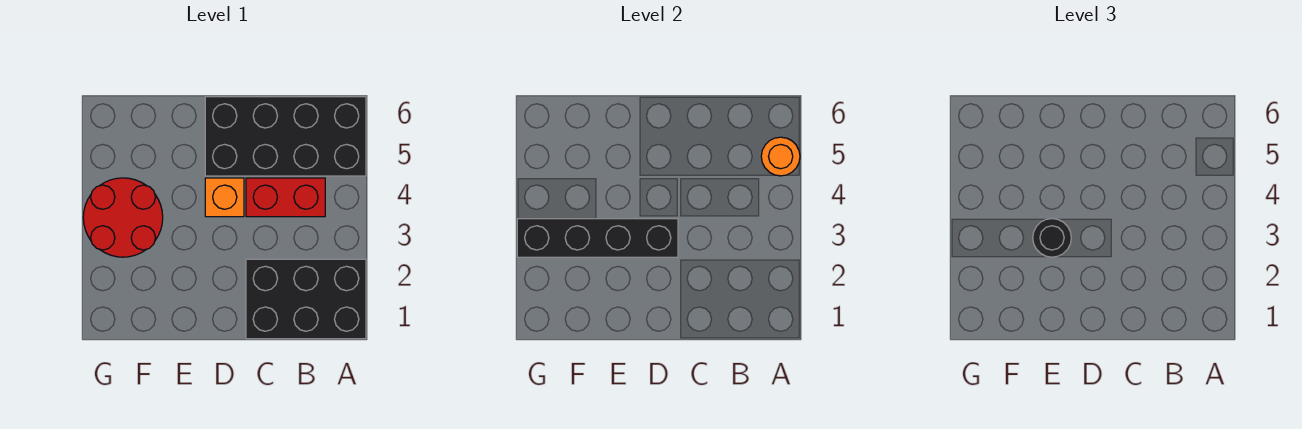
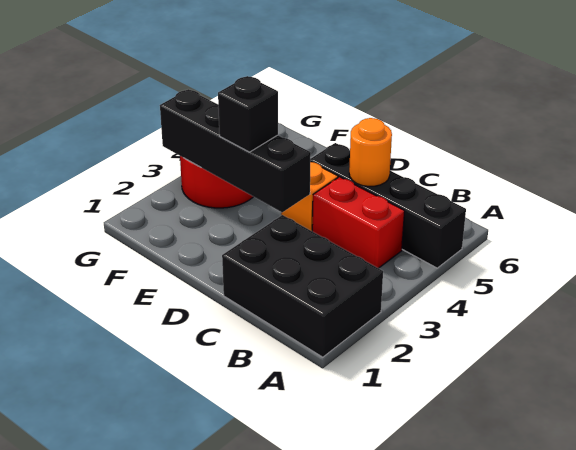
black brick A5:D6 level 1 -> black brick A5:D5 level 1
orange round brick A5 level 2 -> orange round brick C5 level 2
black round brick E3 level 3 -> black brick E3 level 3

